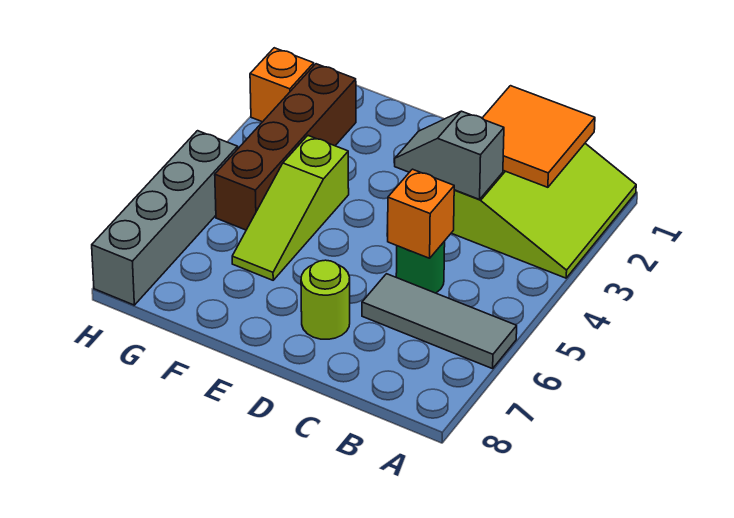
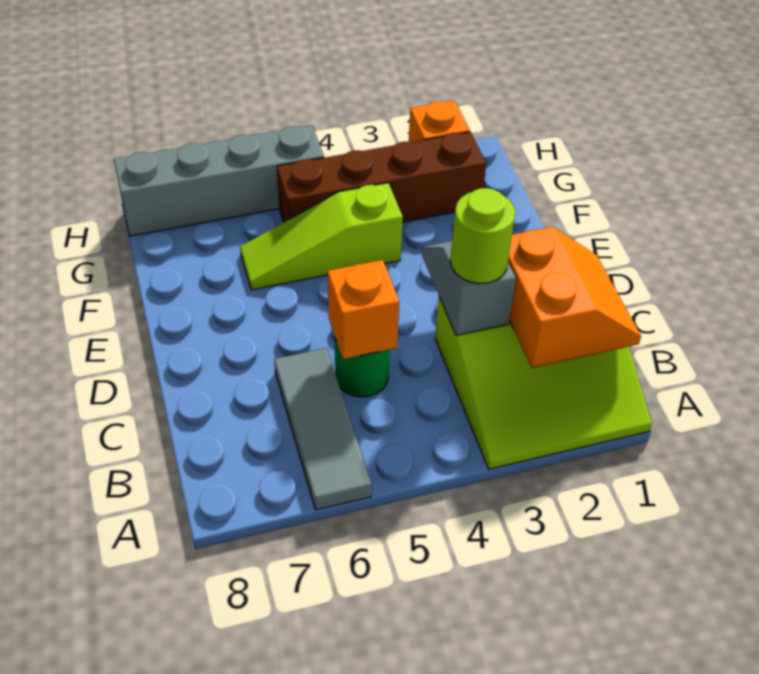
orange tile B1:C2 level 2 -> orange slope B1:C2 level 2 top 2
lime round brick D7 level 1 -> lime round brick C3 level 3

